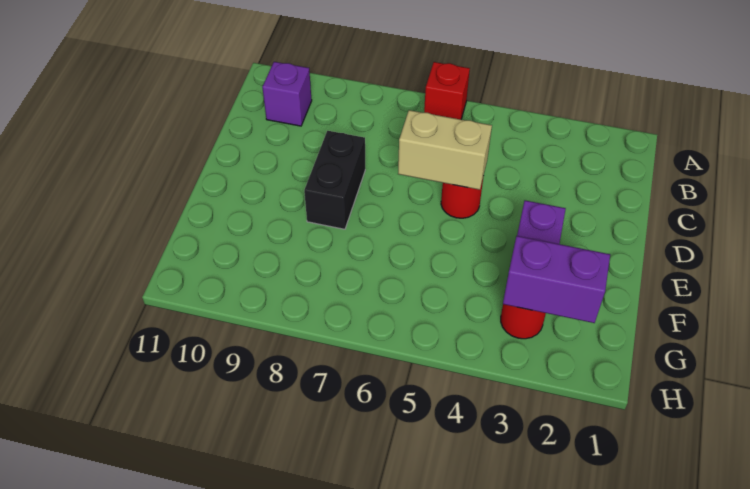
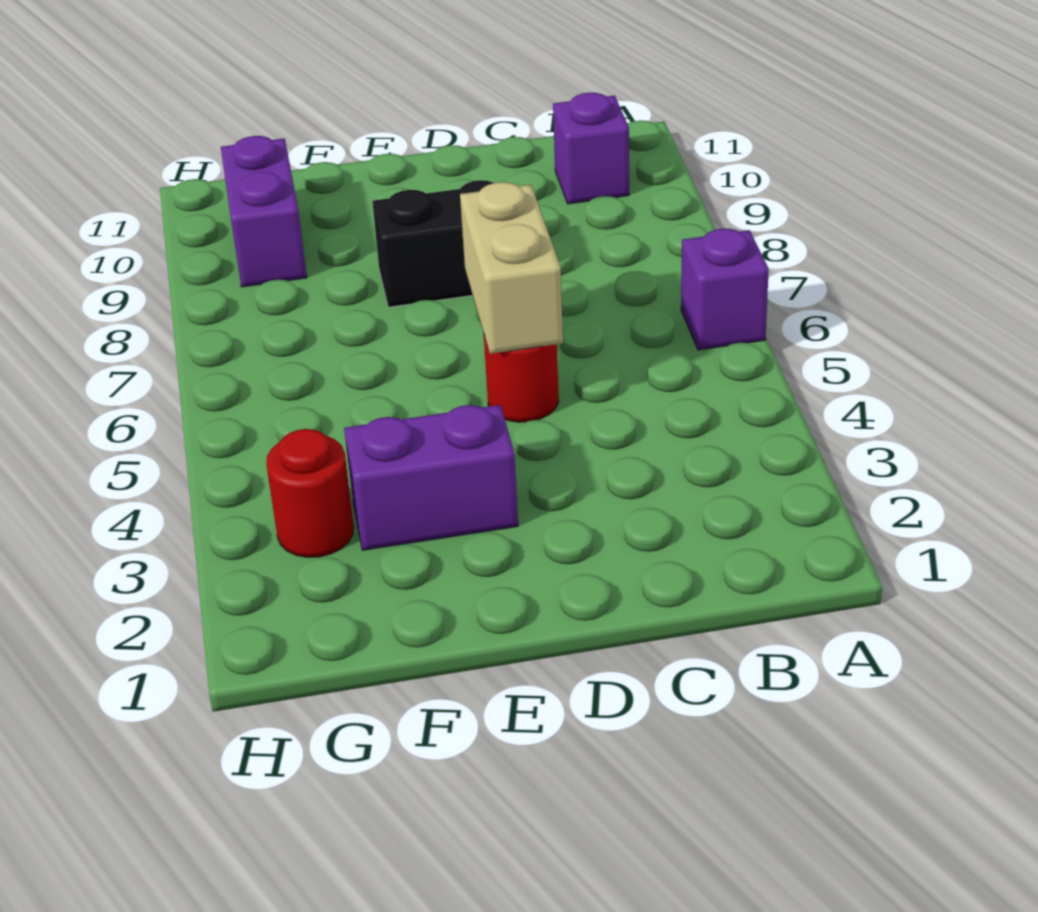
red brick A6 level 1 -> purple brick A6 level 1
purple brick G2:G3 level 2 -> purple brick G9:G10 level 1

